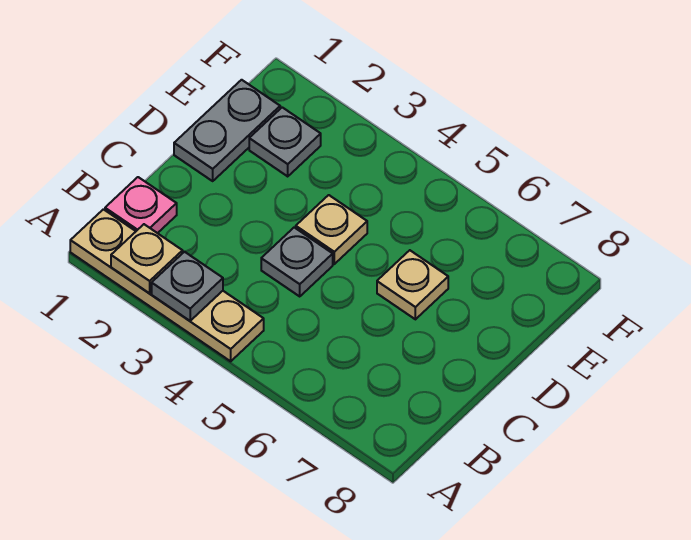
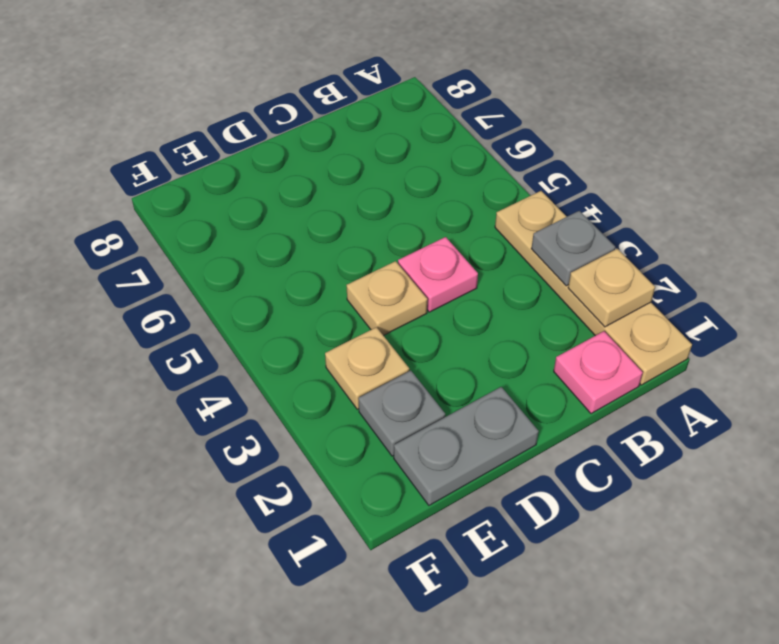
grey plate C4 level 1 -> pink plate C4 level 1
tan plate D6 level 1 -> tan plate E3 level 1

